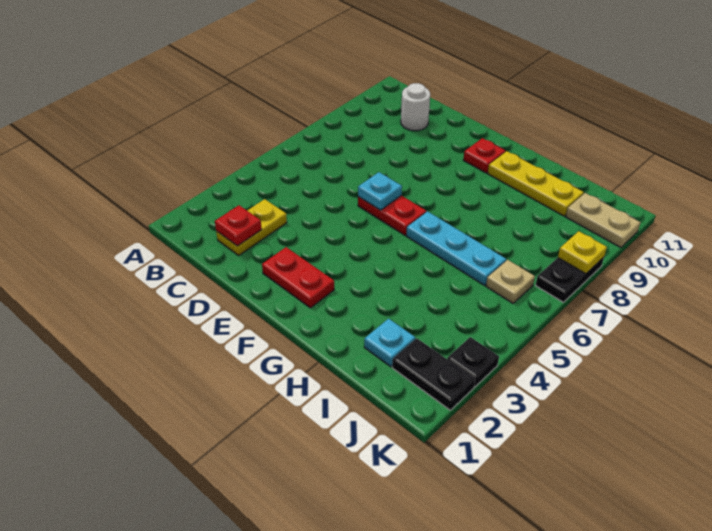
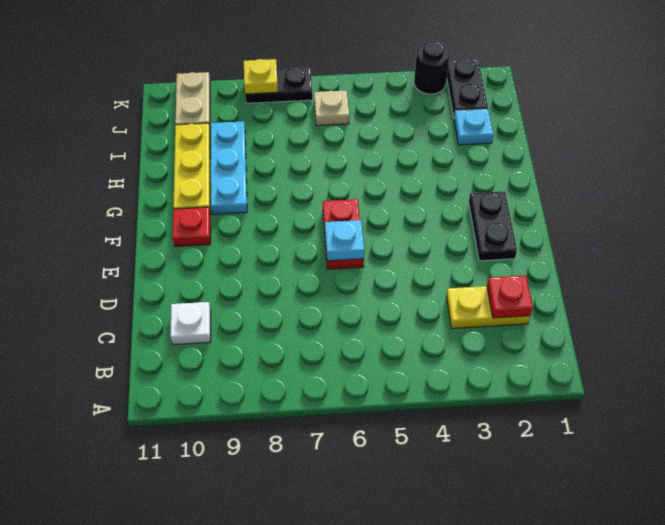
white round brick C10 level 1 -> white plate C10 level 1
red plate E2:F2 level 1 -> black plate E2:F2 level 1
cyan plate G6:I6 level 1 -> cyan plate G9:I9 level 1
black plate K3 level 1 -> black round brick K3 level 1

